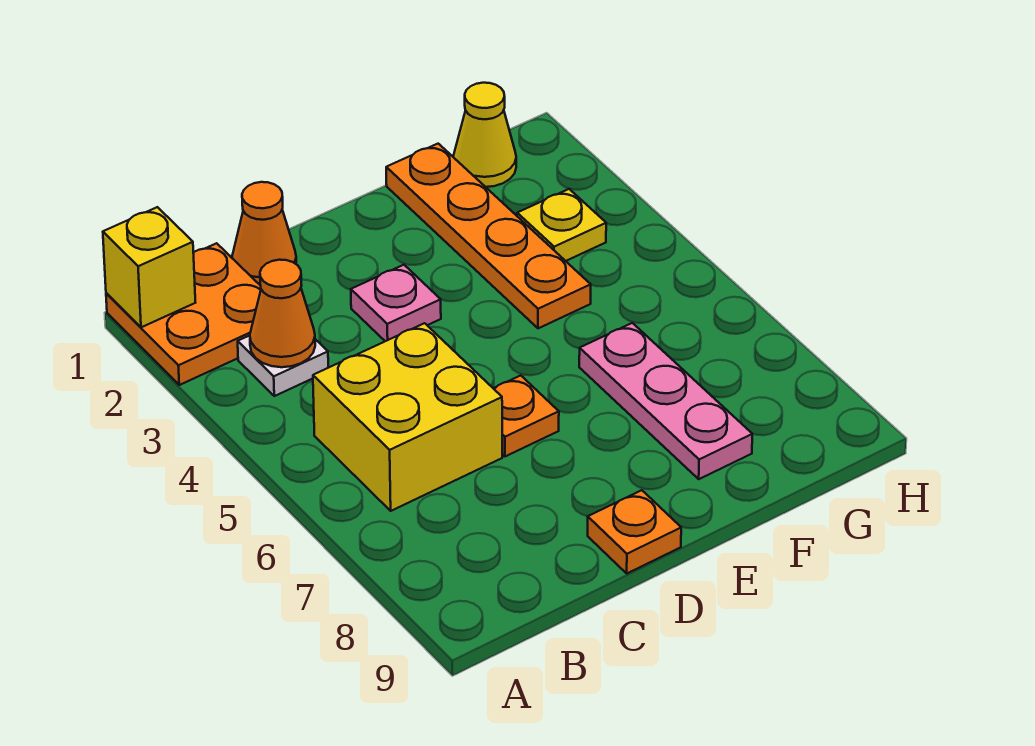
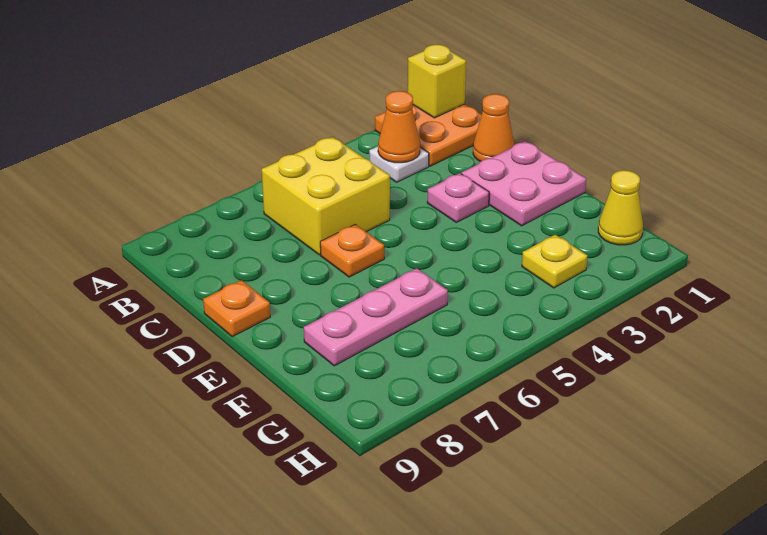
none -> pink plate D1:E2 level 1
orange plate F1:F4 level 1 -> none

